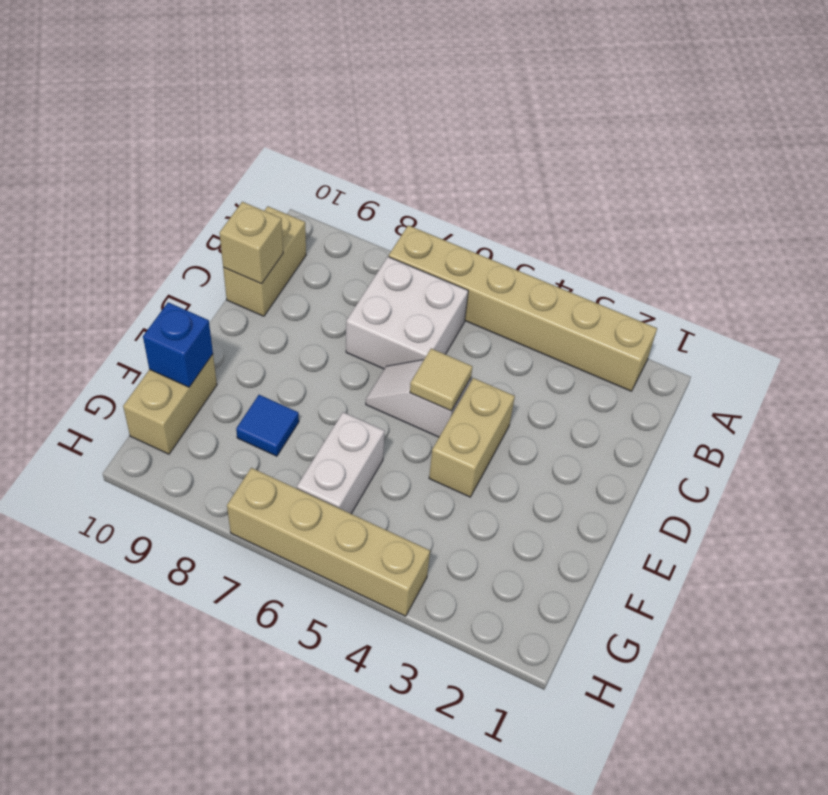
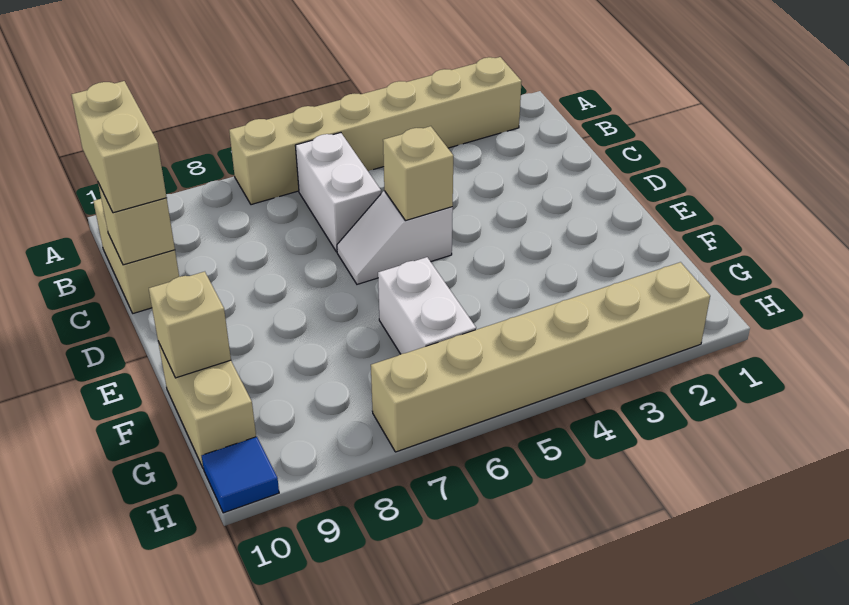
white brick B6:C7 level 1 -> white brick B6:C6 level 1
tan brick D4:E4 level 1 -> tan brick B10:C10 level 3
tan tile D5 level 2 -> tan brick D5 level 2
blue tile F8 level 1 -> blue tile H10 level 1
blue brick F10 level 2 -> tan brick F10 level 2
tan brick H4:H7 level 1 -> tan brick H2:H7 level 1

